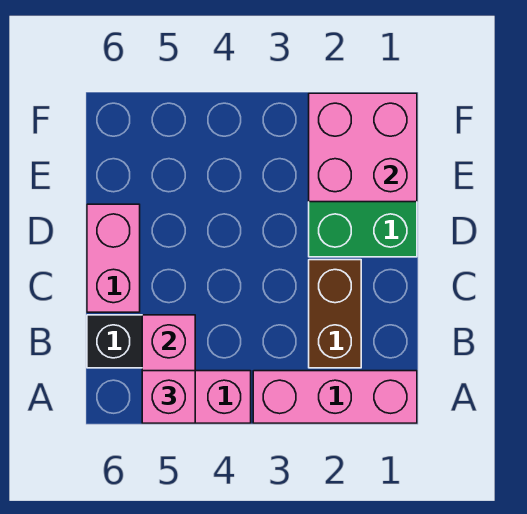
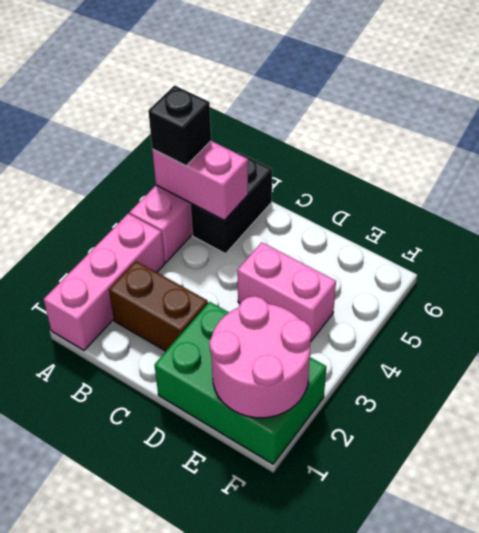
pink brick A5 level 3 -> black brick A5 level 3
pink brick C6:D6 level 1 -> pink brick D4:E4 level 1
pink brick E1:F2 level 2 -> pink round brick E1:F2 level 2

